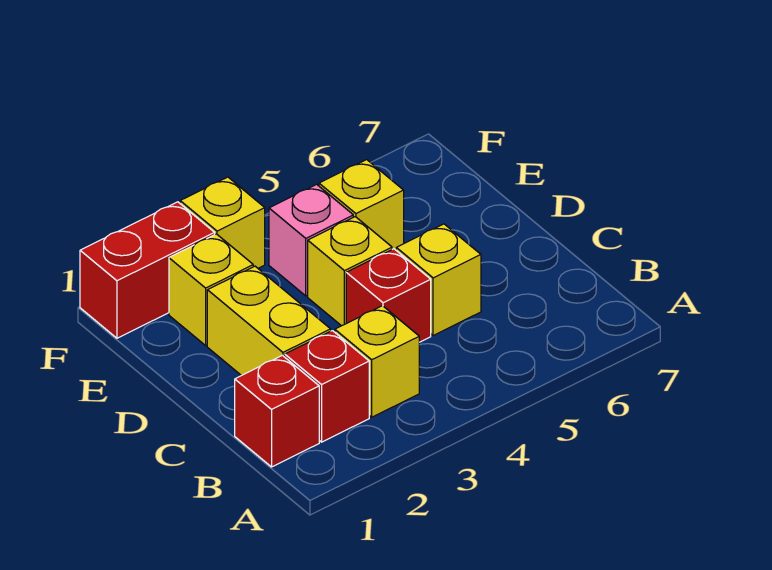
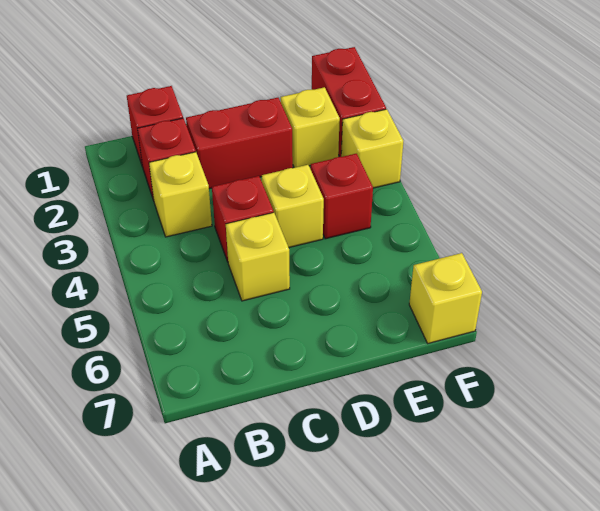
yellow brick C2:D2 level 1 -> red brick C2:D2 level 1
pink brick E4 level 1 -> red brick E4 level 1
yellow brick E5 level 1 -> yellow brick F7 level 1

